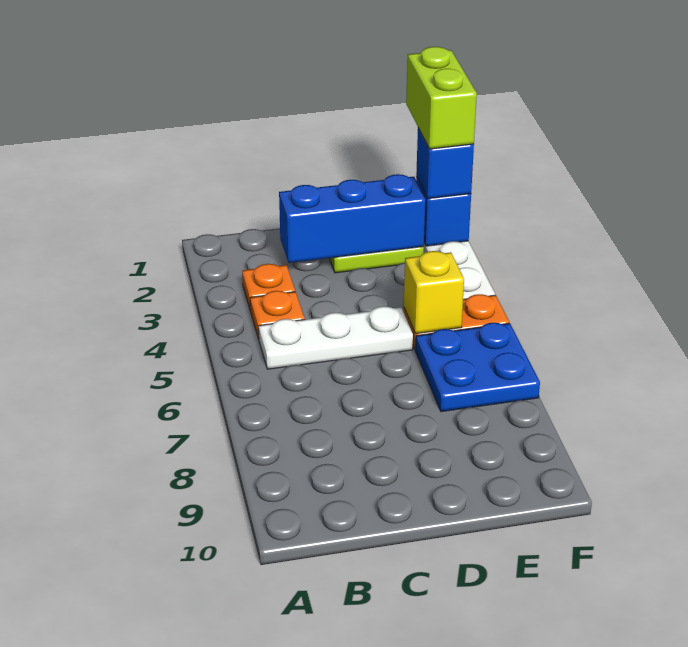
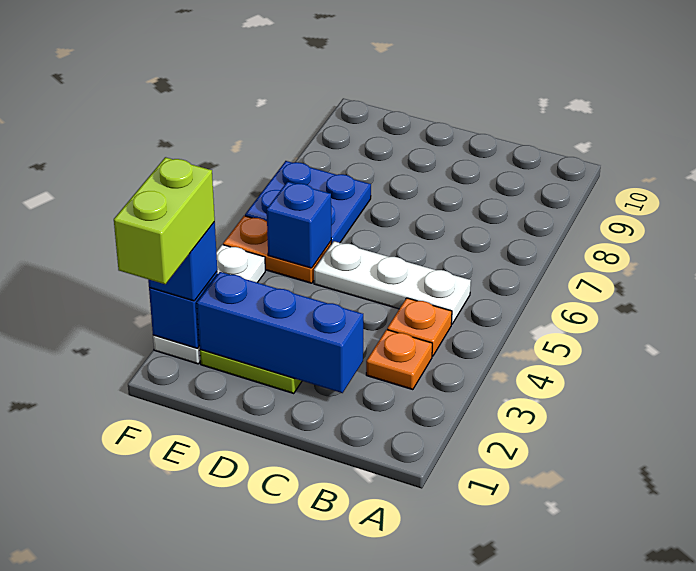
yellow brick E5 level 2 -> blue brick E5 level 2

